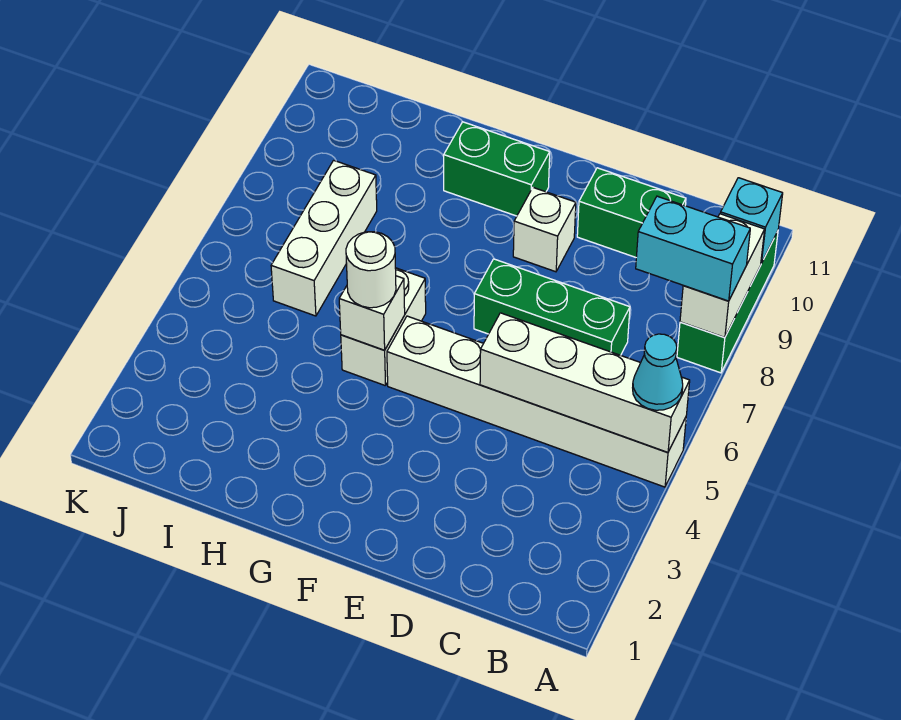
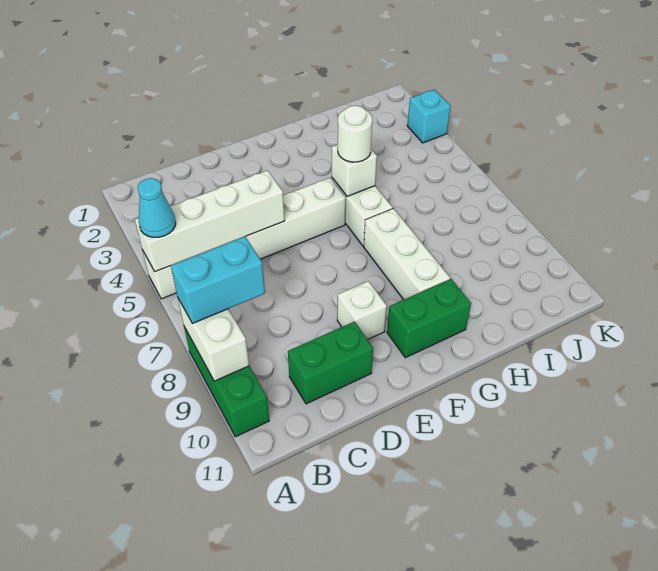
cyan brick A10 level 2 -> cyan brick K3 level 1
green brick C7:E7 level 1 -> none
white brick I6:I8 level 1 -> white brick G7:G9 level 1

